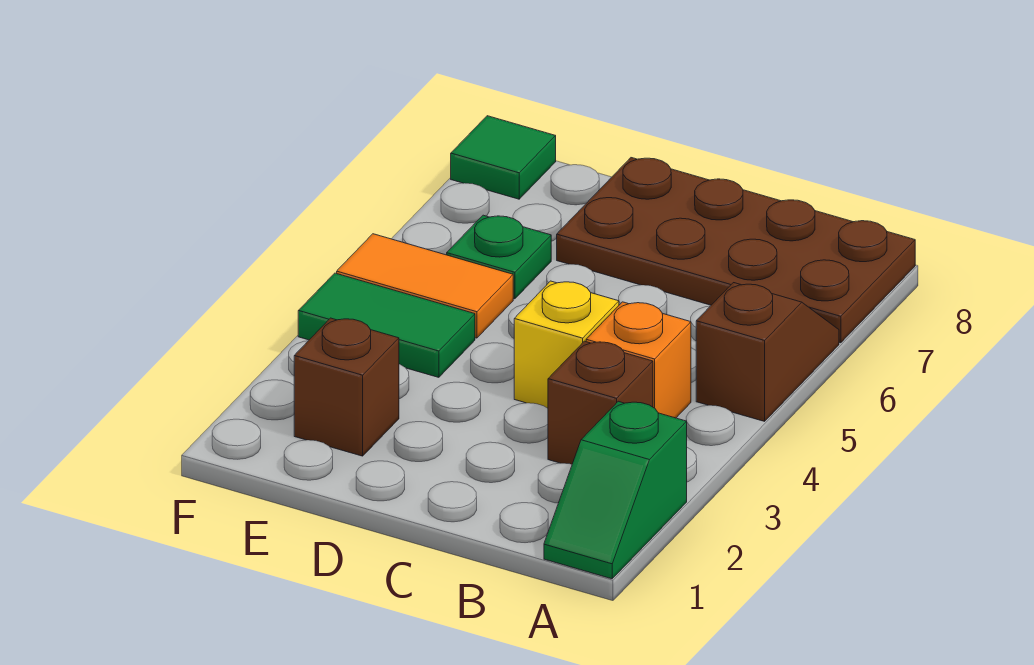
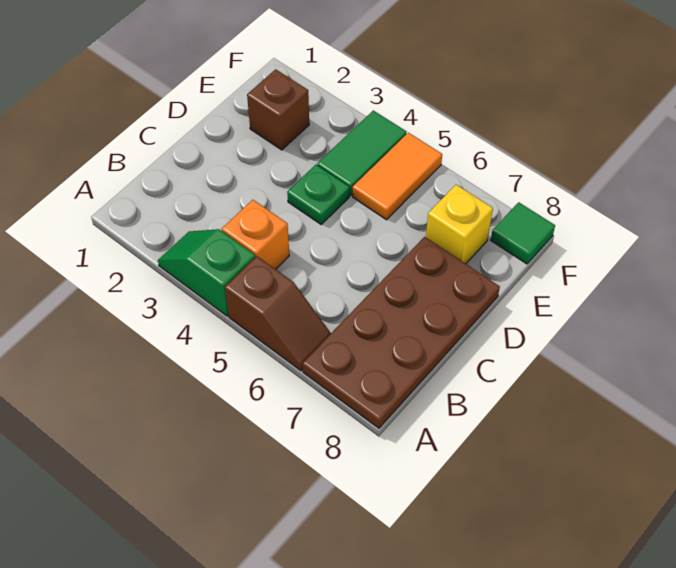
green slope A1:A2 level 1 top 2 -> green slope A3:A4 level 1 top 4
brown brick B3 level 1 -> none
yellow brick C4 level 1 -> yellow brick E7 level 1
green plate E6 level 1 -> green plate D4 level 1

